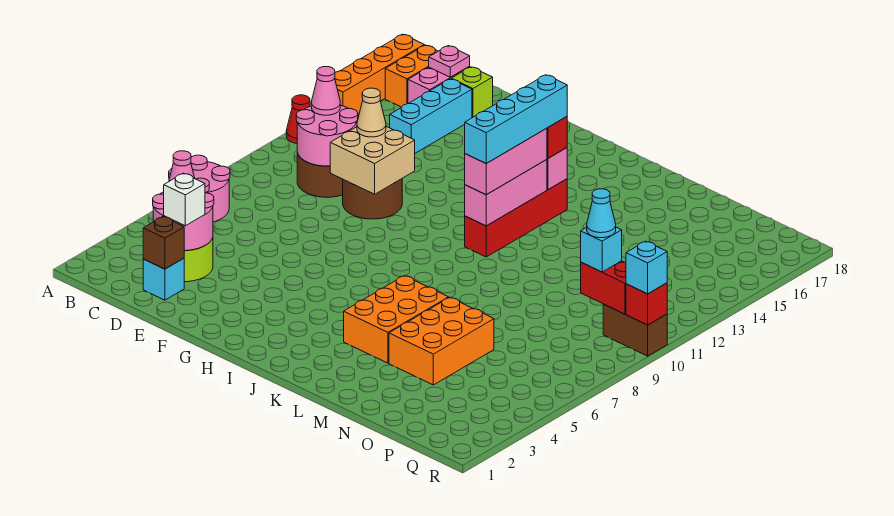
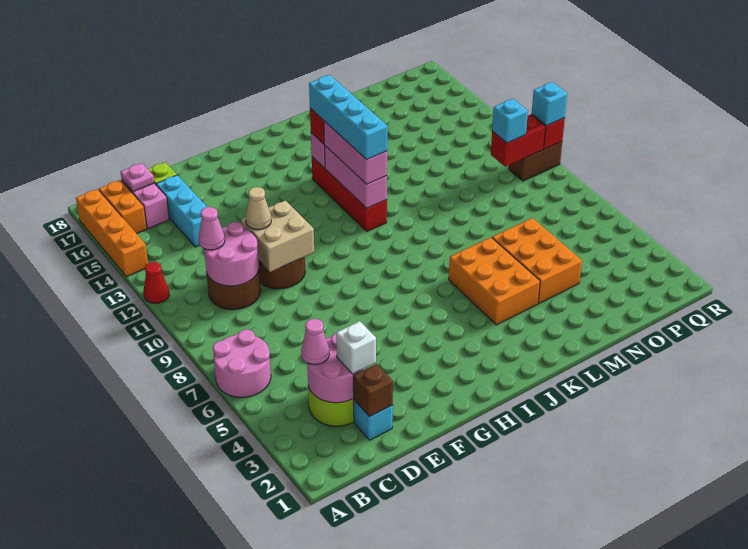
cyan cone P10 level 4 -> none

